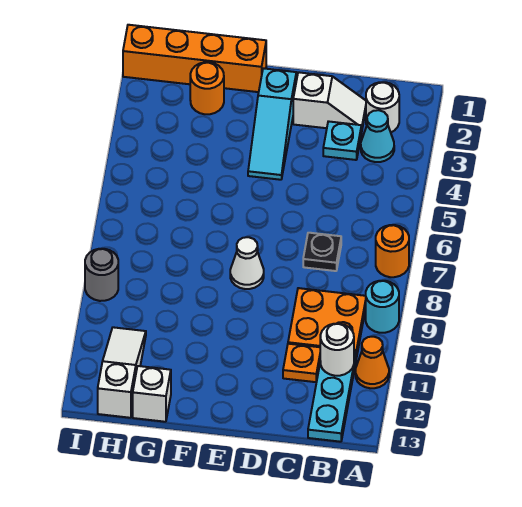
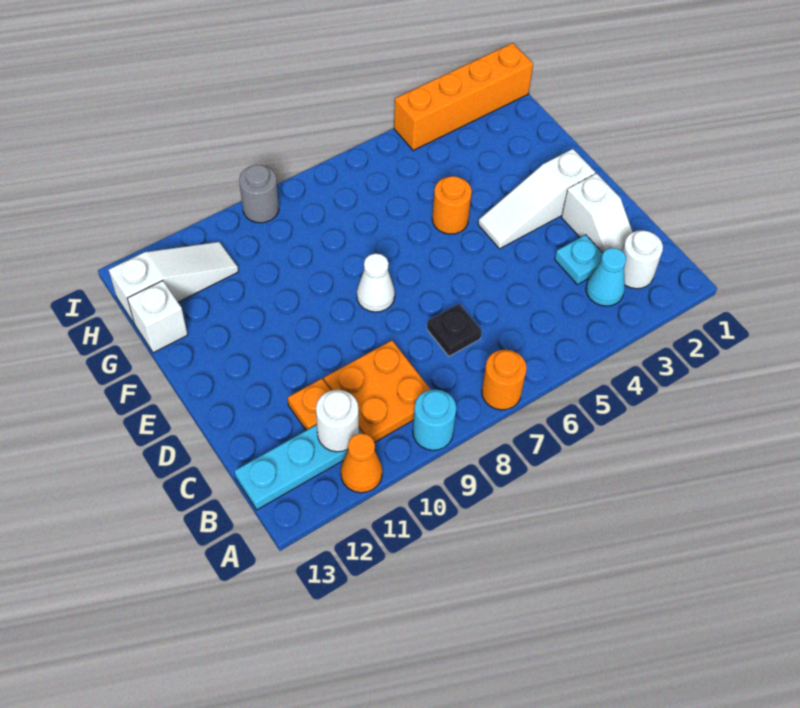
cyan slope E2:E4 level 1 top 2 -> white slope E2:E4 level 1 top 2
orange brick F1:I1 level 1 -> orange brick I1:I4 level 1
orange round brick G2 level 1 -> orange round brick F5 level 1

